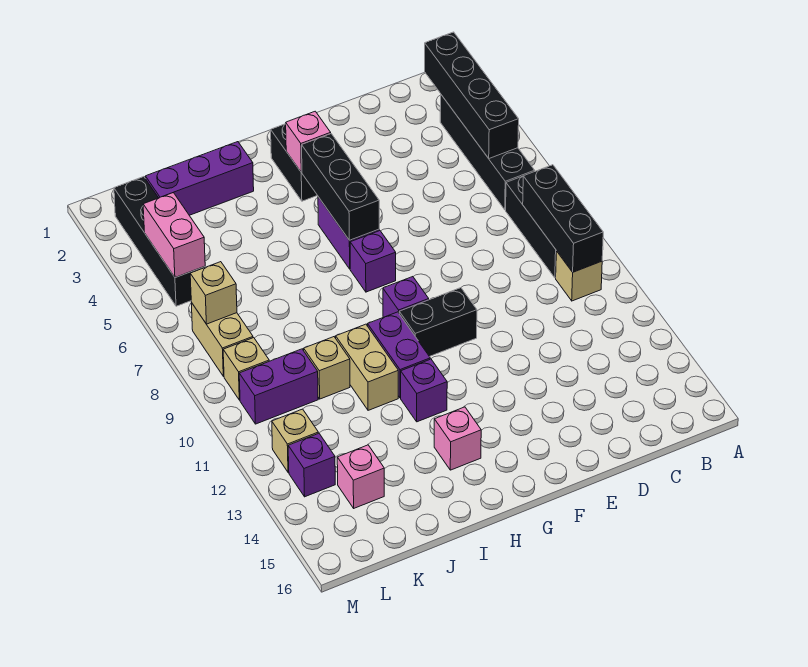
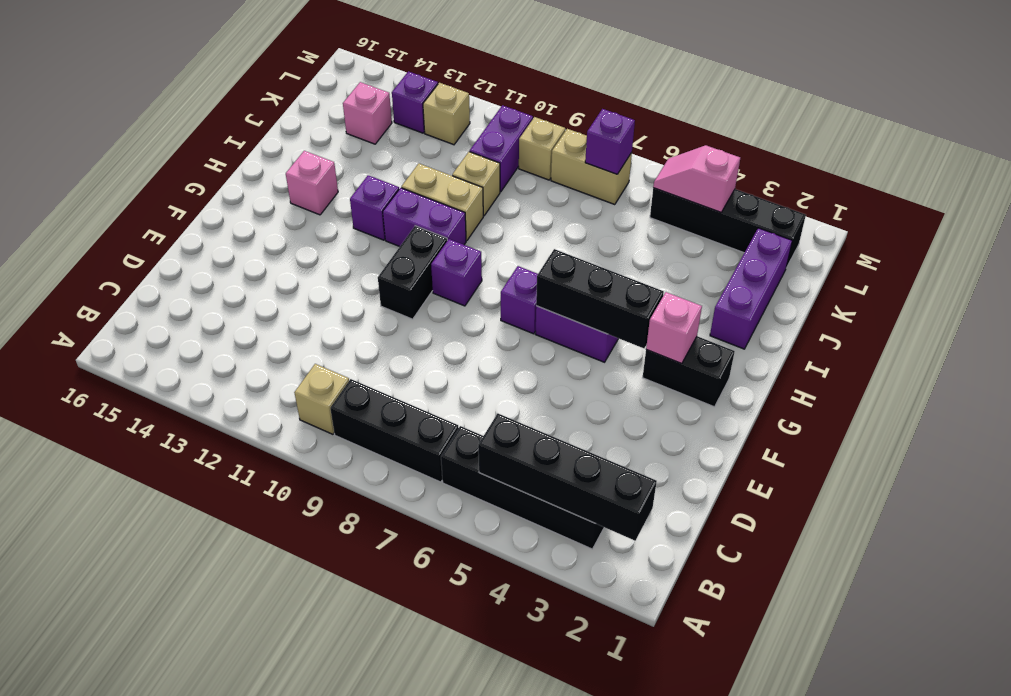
black brick B8:B10 level 2 -> none
pink brick L4:L5 level 2 -> pink slope L4:L5 level 2 top 4
tan brick L7 level 2 -> purple brick L7 level 2

